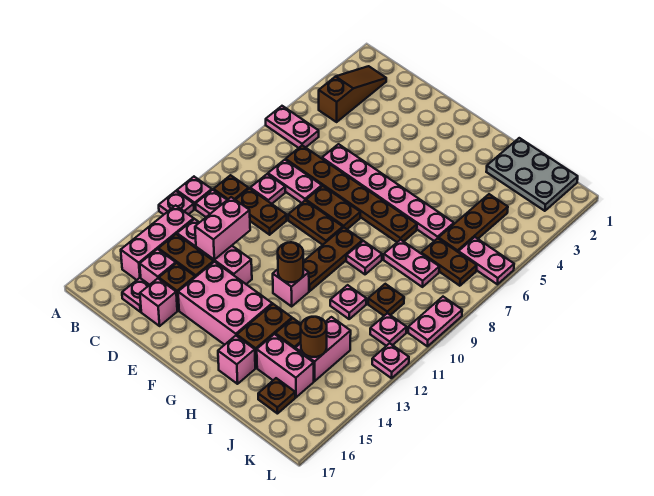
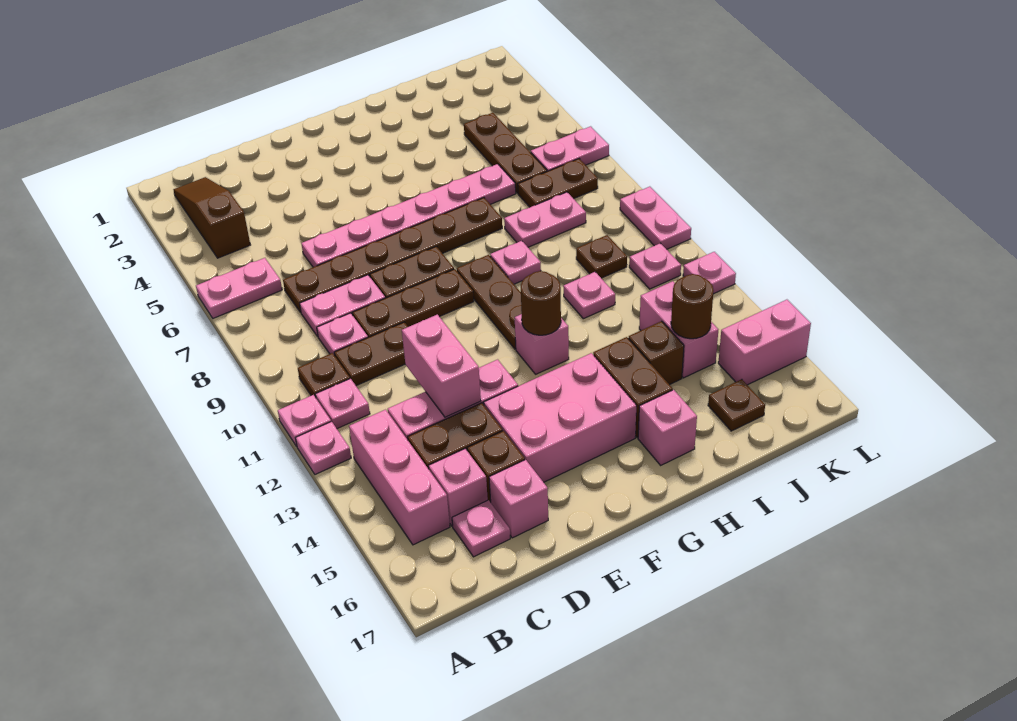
brown plate E9:F9 level 1 -> brown plate D9:F9 level 1
grey plate I1:K2 level 1 -> none
pink brick I15:J15 level 1 -> pink brick K15:L15 level 1

